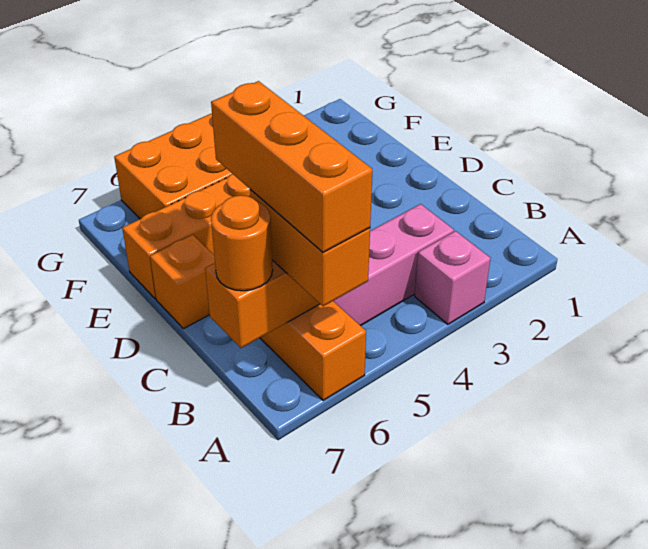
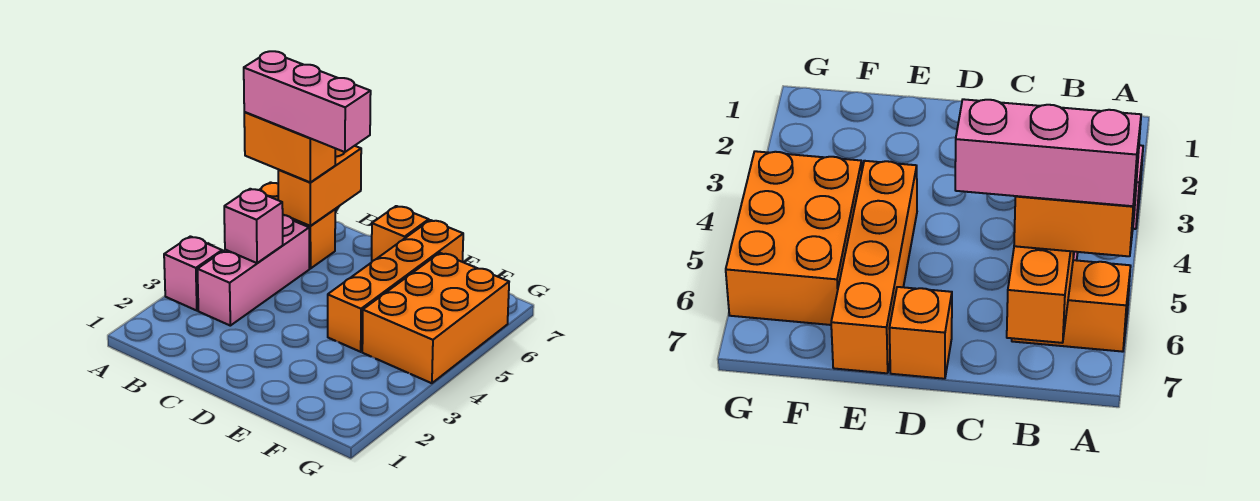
orange brick A6:C6 level 4 -> pink brick A6:C6 level 4
none -> pink brick B4 level 2
orange round brick B7 level 3 -> none

